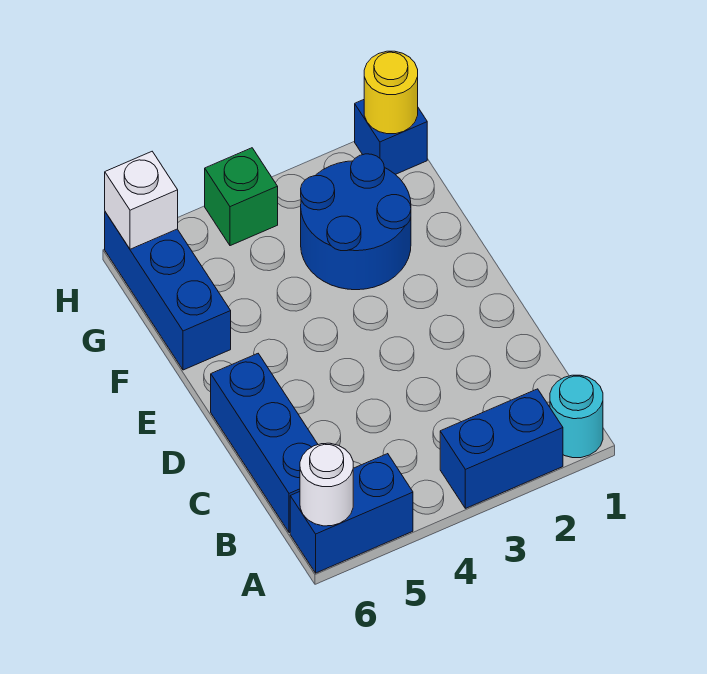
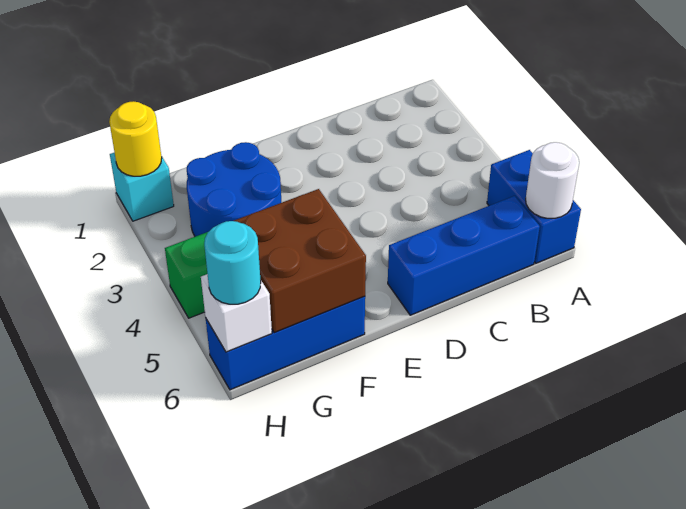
cyan round brick A1 level 1 -> cyan round brick H6 level 3
blue brick A2:A3 level 1 -> none
none -> brown brick F5:G6 level 2
blue brick H1 level 1 -> cyan brick H1 level 1

